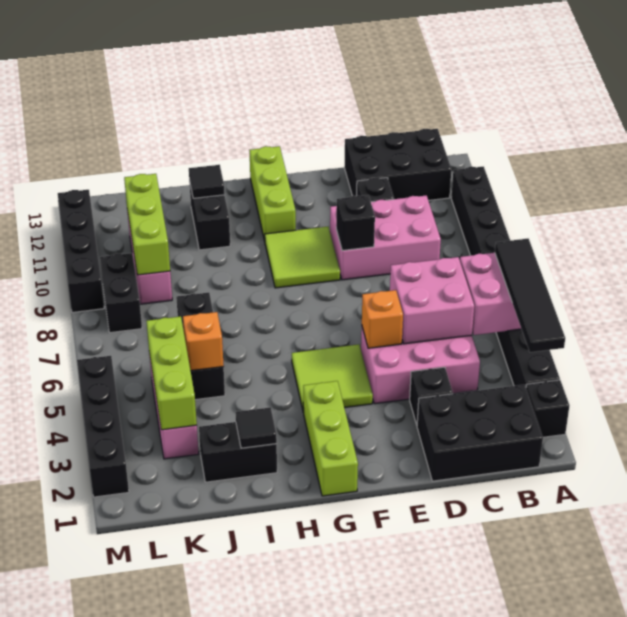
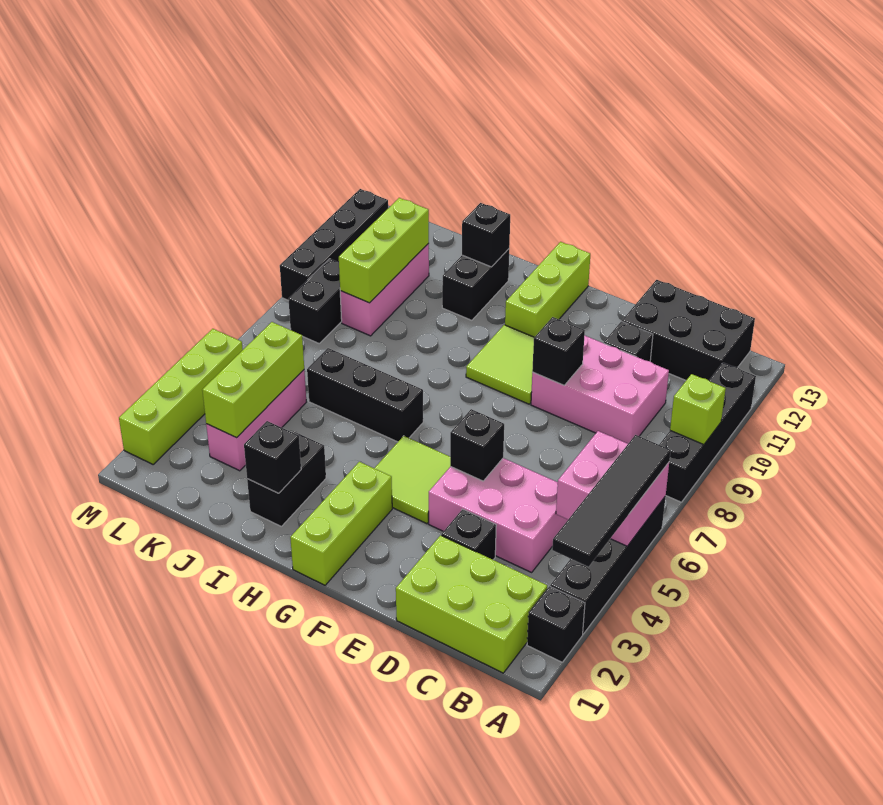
none -> lime brick A9 level 2
black brick B1:D2 level 1 -> lime brick B1:D2 level 1
pink brick C5:D6 level 2 -> none
orange brick E5 level 2 -> black brick E5 level 2
black brick I2:J2 level 1 -> black brick I2:I3 level 1
black tile I2 level 2 -> black brick I2 level 2
black tile I12 level 2 -> black brick I12 level 2
black brick J5:J7 level 1 -> black brick H6:J6 level 1
orange brick J5 level 2 -> none
black brick M2:M5 level 1 -> lime brick M2:M5 level 1

